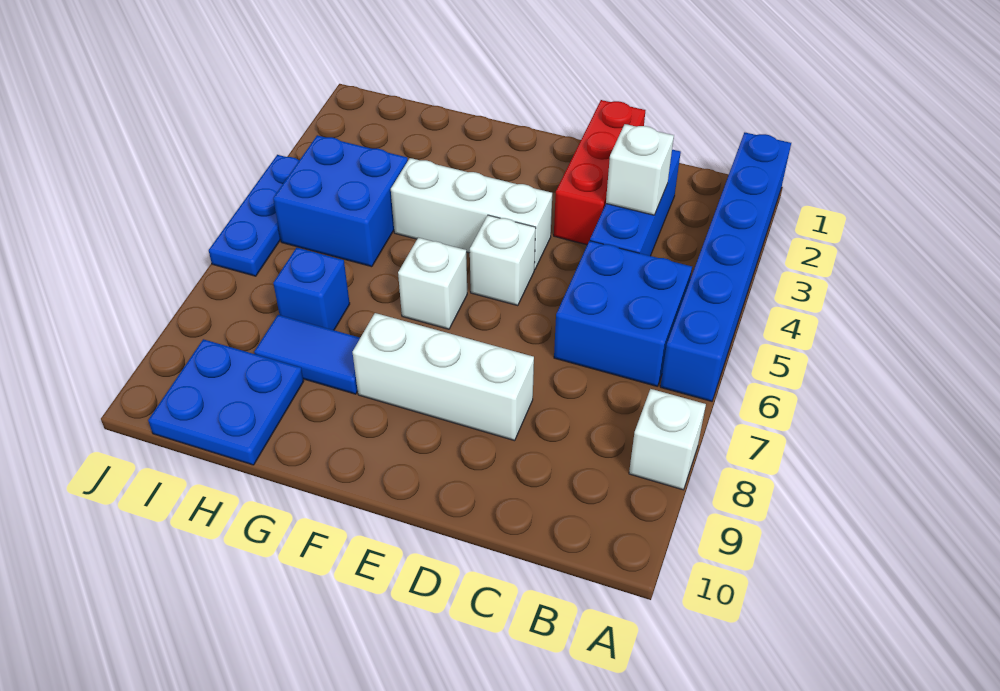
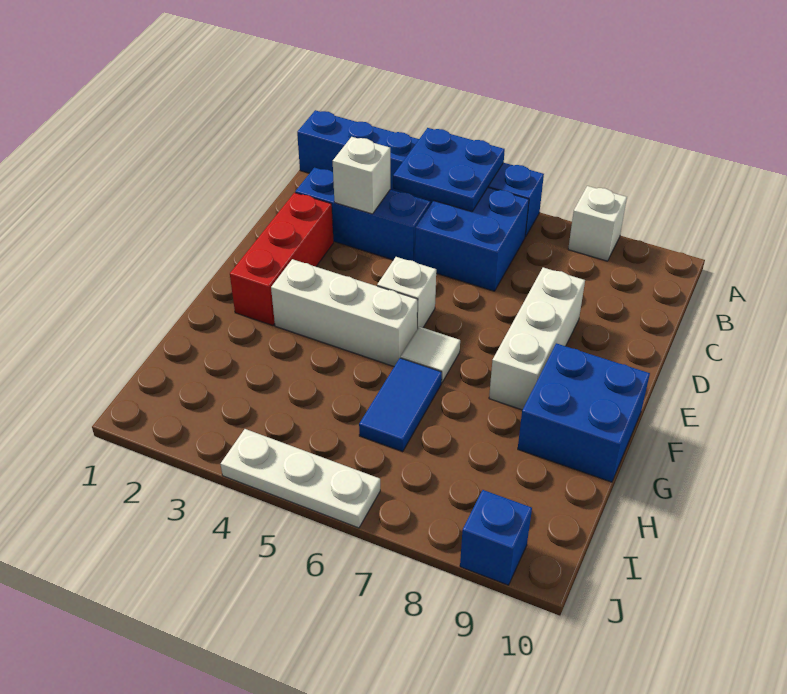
red brick D1:D3 level 1 -> red brick D2:F2 level 1
white brick E4:G4 level 1 -> white brick F3:F5 level 1
white brick F6 level 1 -> white tile F6 level 1
blue tile G8:H8 level 1 -> blue tile G6:H6 level 1
blue brick H4:I5 level 1 -> blue brick F9:G10 level 1
blue brick H7 level 1 -> blue brick J9 level 1
blue plate H9:I10 level 1 -> blue plate A4:B5 level 2
blue plate J4:J6 level 1 -> white plate J4:J6 level 1

